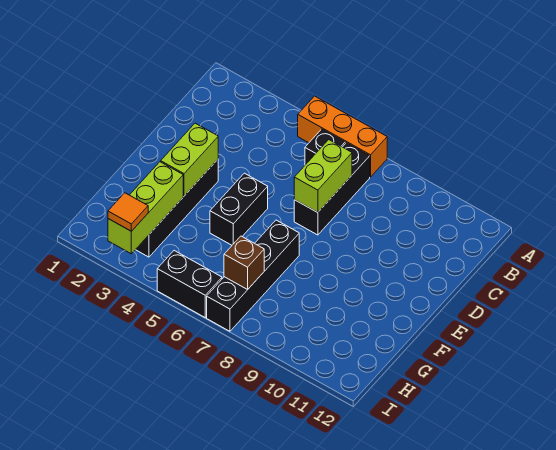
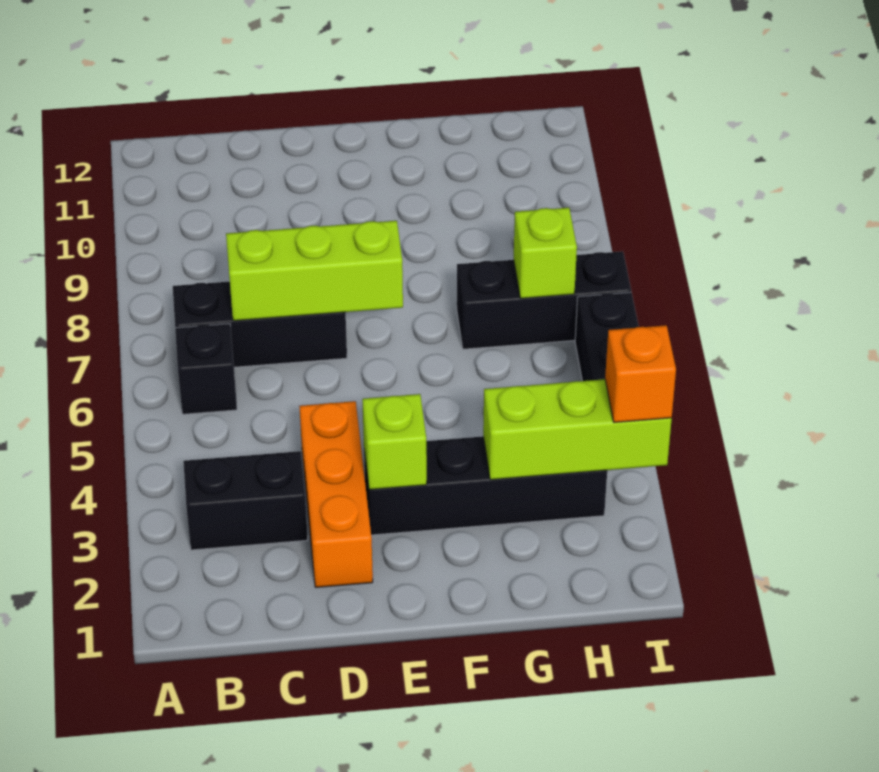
orange brick A5:A7 level 1 -> orange brick D2:D4 level 1
lime brick C7:D7 level 2 -> lime brick C7:E7 level 2
lime brick E3:F3 level 2 -> lime brick E3 level 2
black brick E5:F5 level 1 -> black brick B3:C3 level 1
black brick F7:I7 level 1 -> black brick G7:I7 level 1
brown brick H7 level 2 -> lime brick H7 level 2
orange tile I3 level 3 -> orange brick I3 level 3

